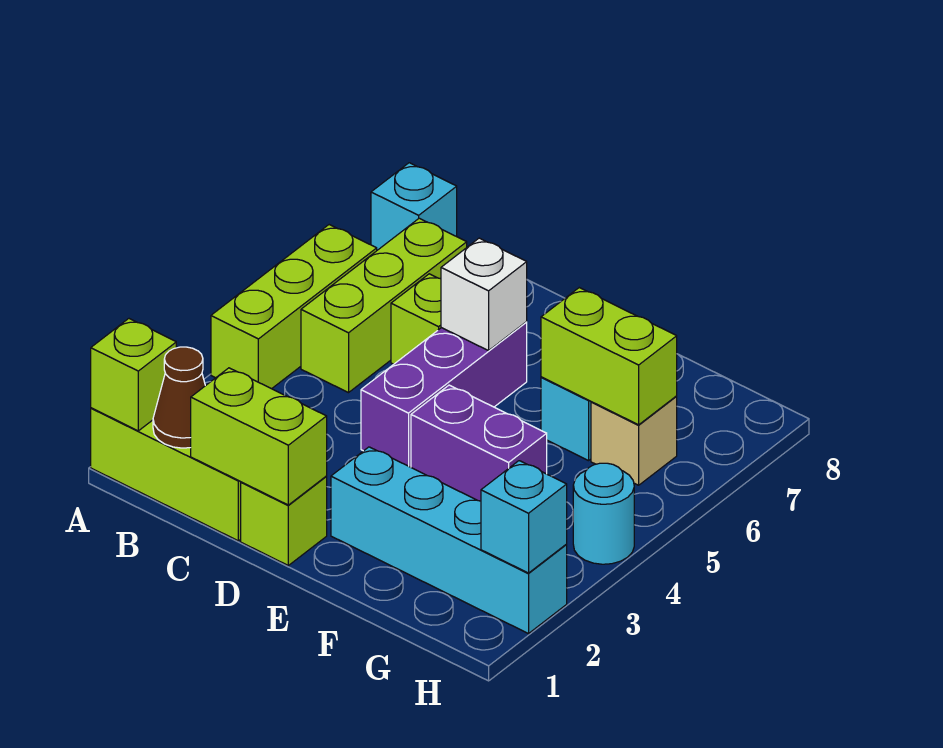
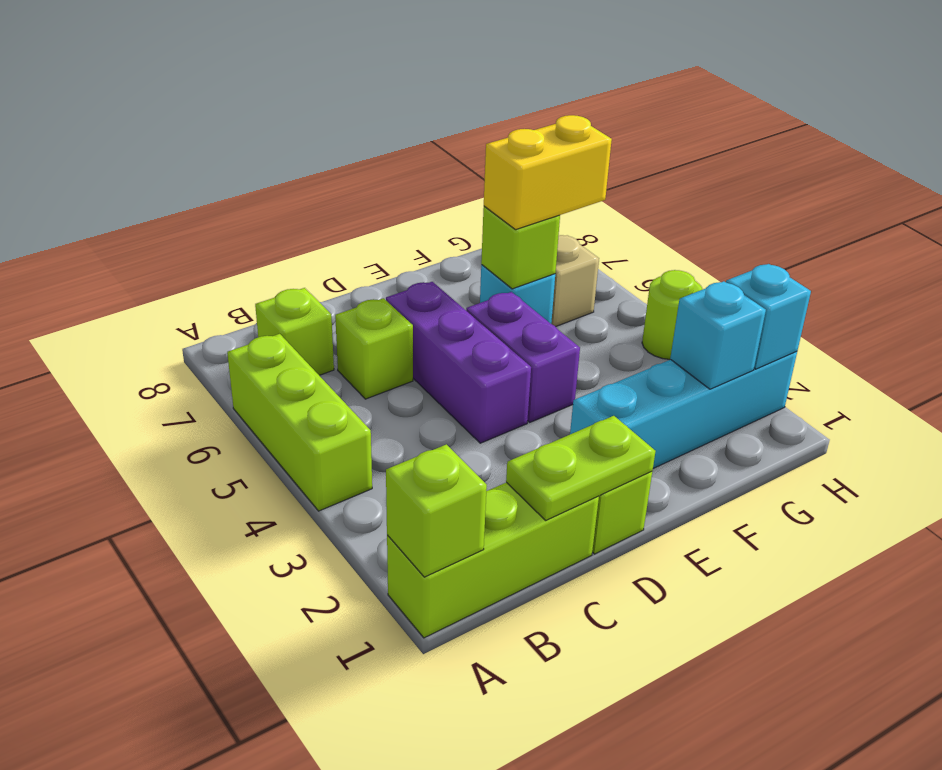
cyan brick A8 level 1 -> cyan brick G2 level 2
brown cone B1 level 2 -> none
lime brick B5:B7 level 1 -> lime brick B7 level 1
lime brick C1:D1 level 2 -> lime plate C1:D1 level 2
white brick D6 level 2 -> none
purple brick E4:F4 level 1 -> purple brick E4:E5 level 1
lime brick F6:G6 level 2 -> lime brick F6 level 2
none -> yellow brick F6:G6 level 3
cyan round brick H4 level 1 -> lime round brick H4 level 1

